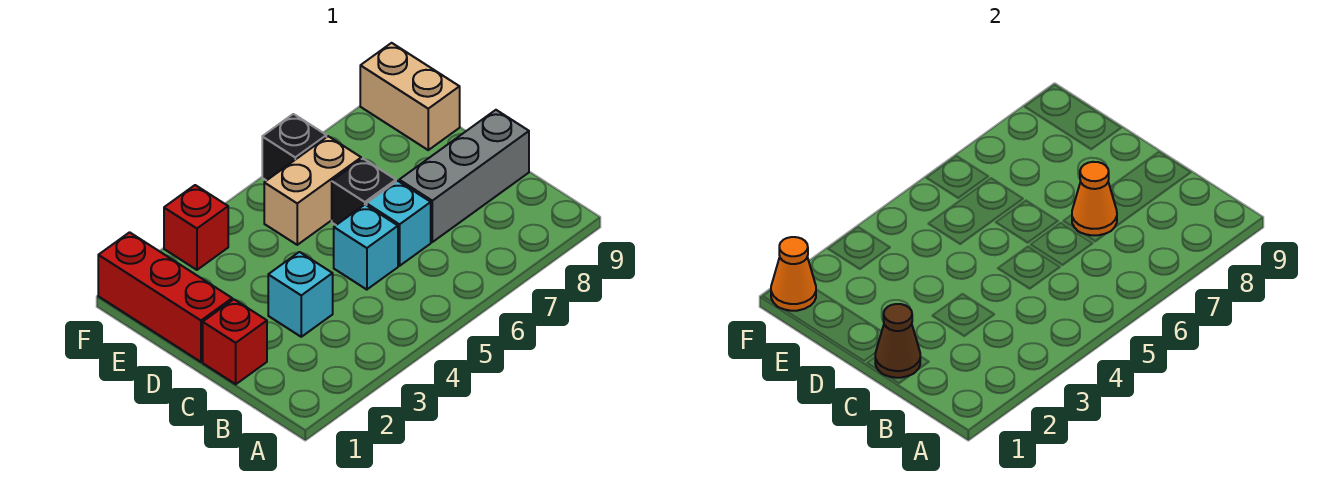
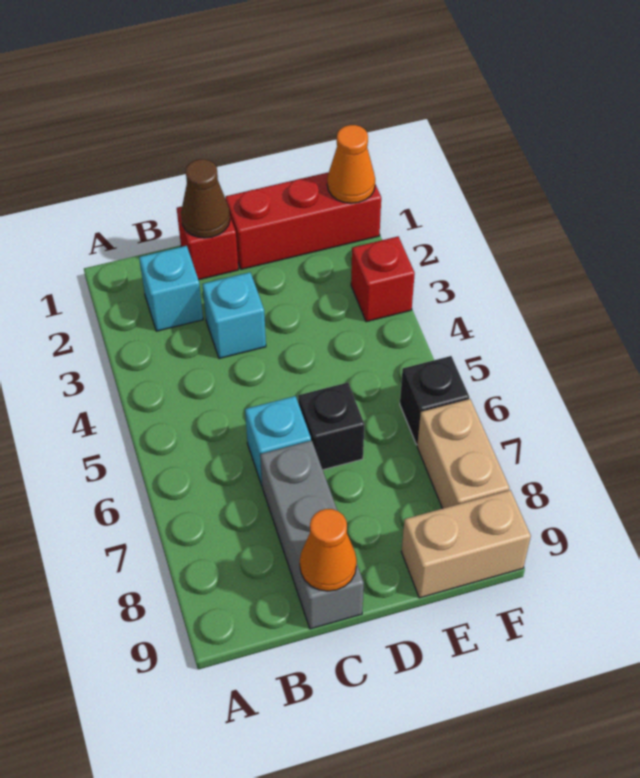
cyan brick C5 level 1 -> cyan brick B2 level 1
orange cone C7 level 2 -> orange cone C9 level 2
tan brick E5:E6 level 1 -> tan brick F7:F8 level 1

